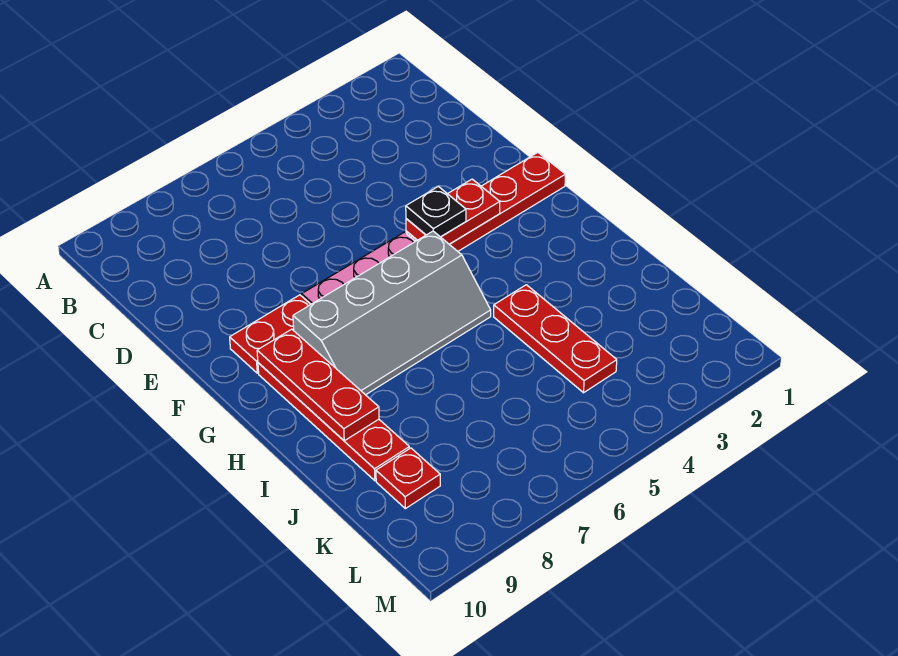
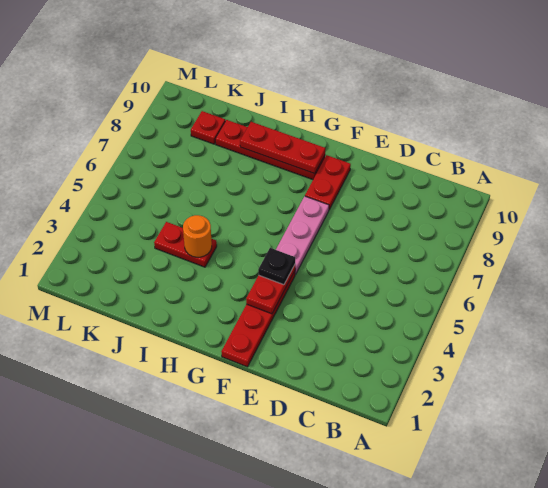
grey slope G5:H8 level 1 top G -> none
red plate I4:K4 level 1 -> red plate I4:J4 level 1
none -> orange round brick I4 level 2

